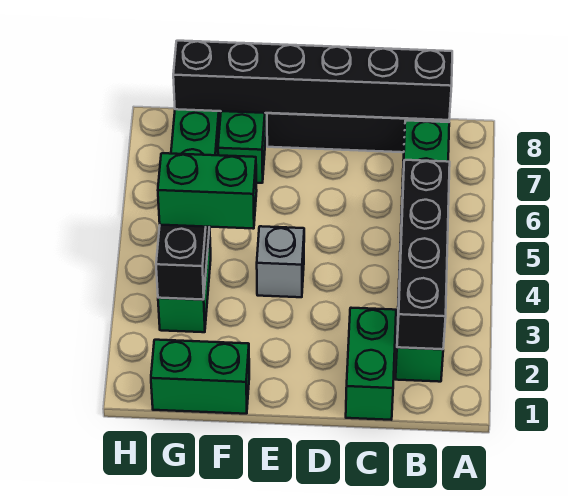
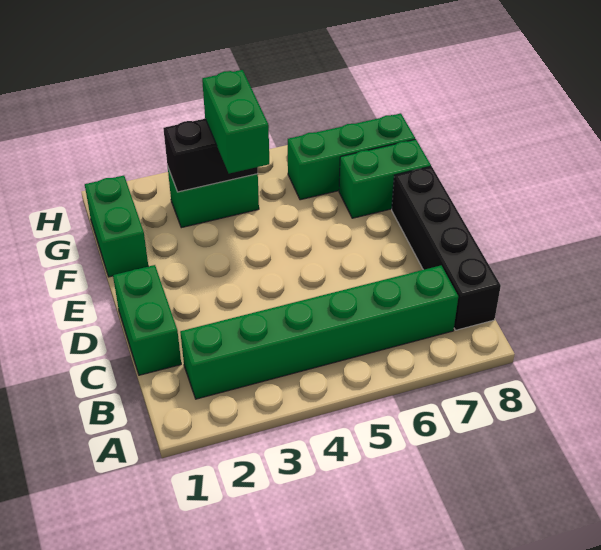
black brick B2:B5 level 2 -> none
black brick B8:G8 level 2 -> none
green brick C1:C2 level 1 -> green brick C1:D1 level 1
grey brick E4 level 1 -> none

